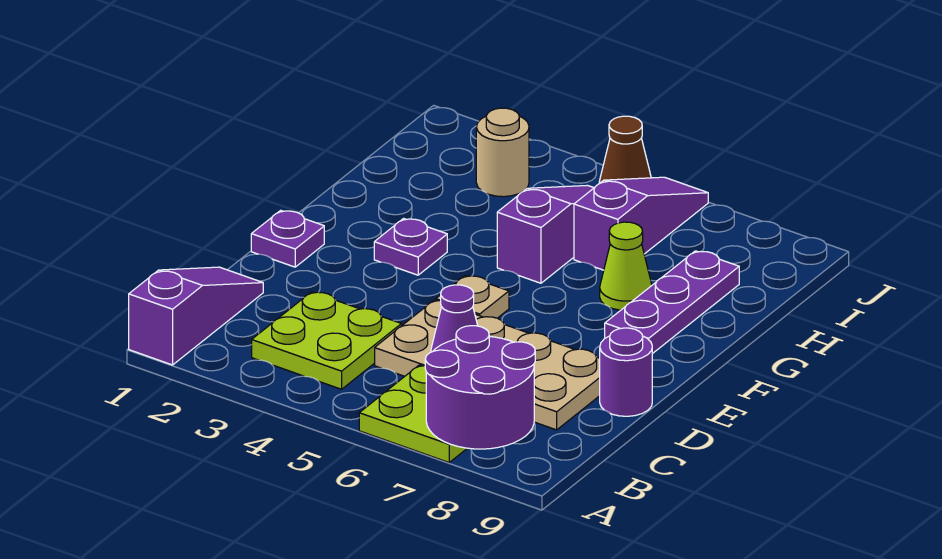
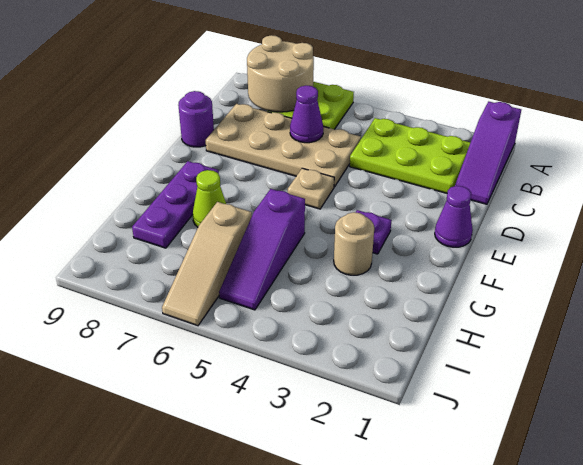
purple round brick A7:B8 level 2 -> tan round brick A7:B8 level 2
lime plate B3:C4 level 1 -> lime plate B2:C4 level 1
purple plate E1 level 1 -> purple cone E1 level 1
purple slope H6:J6 level 1 top H -> tan slope H6:J6 level 1 top H
tan round brick I3 level 1 -> tan round brick G3 level 1
brown cone J5 level 1 -> none

